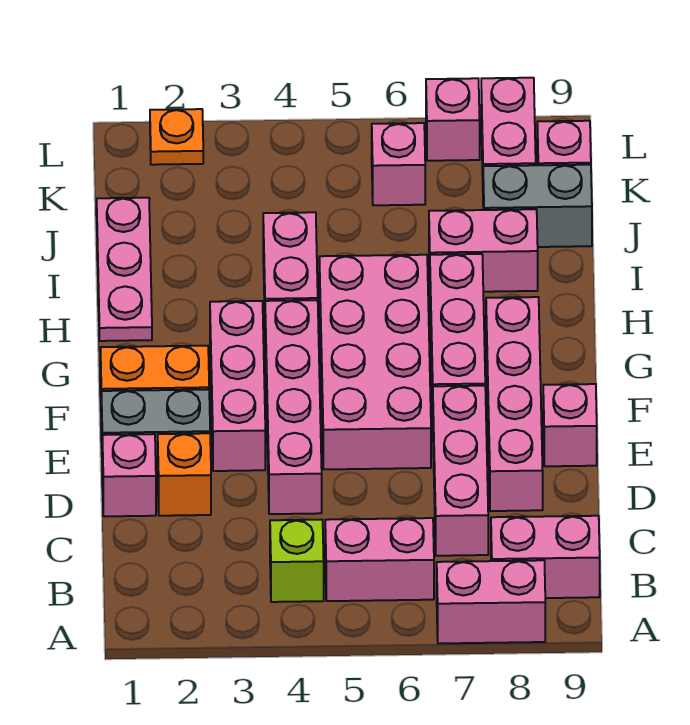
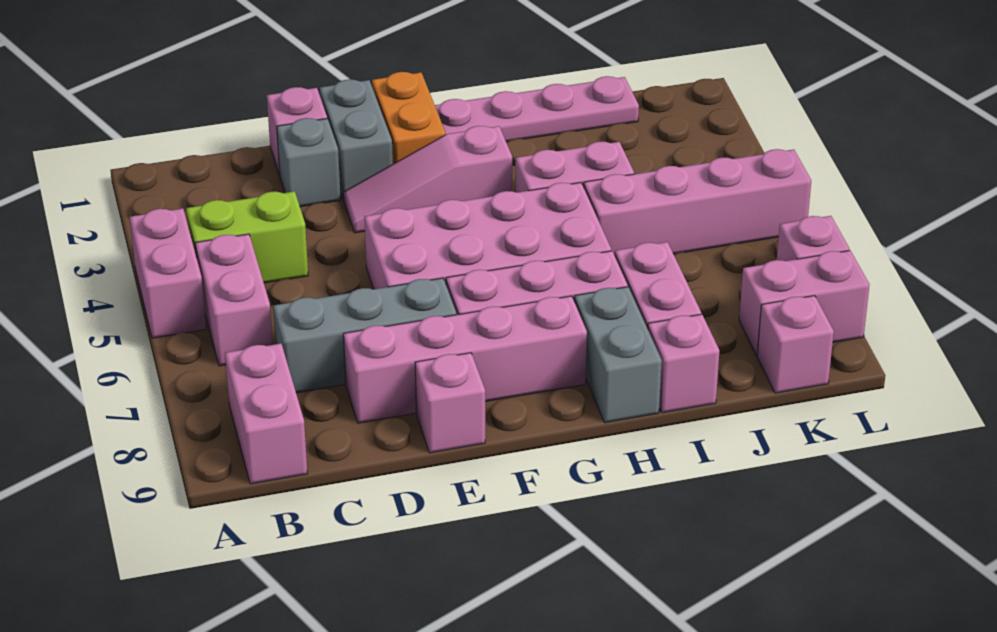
pink brick A7:A8 level 1 -> pink brick A4:A5 level 1
lime brick B4 level 1 -> lime brick B4:C4 level 1
pink brick C7:E7 level 1 -> grey brick C7:E7 level 1
orange brick D2 level 1 -> grey brick D2 level 1
pink brick D4:G4 level 1 -> pink brick I5:L5 level 1
pink brick E3:G3 level 1 -> pink slope E3:G3 level 1 top G
pink plate H1:J1 level 1 -> pink plate G1:J1 level 1
grey brick J8:J9 level 1 -> grey brick H8:H9 level 1
pink brick K6 level 1 -> pink brick I9 level 1
orange plate L2 level 1 -> none

